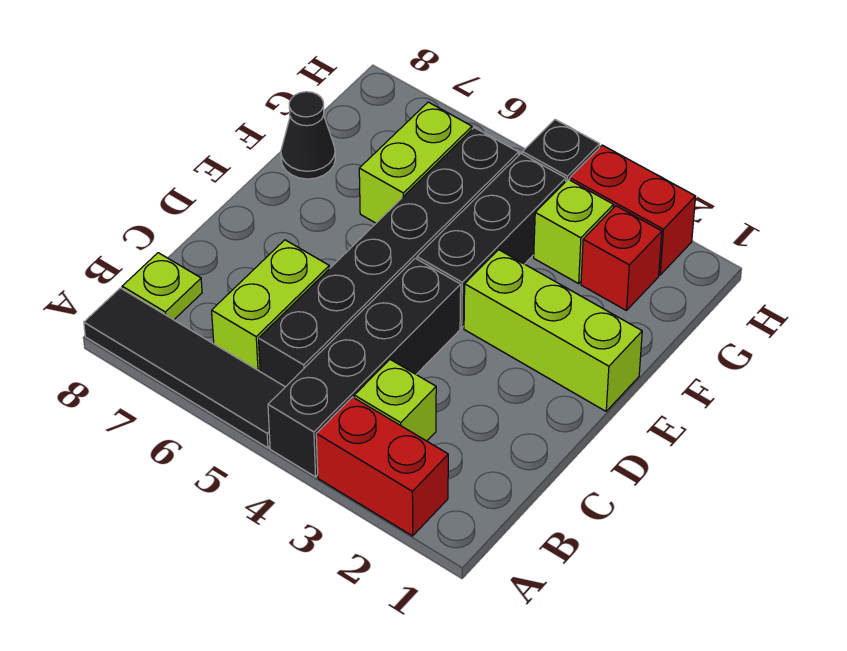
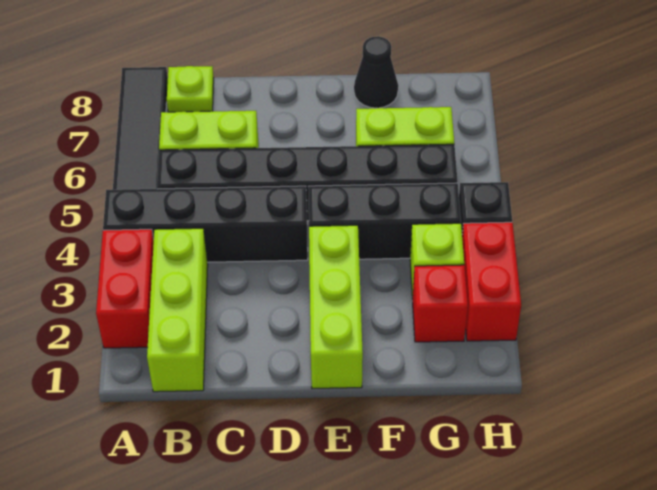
lime brick B3 level 1 -> lime brick B1:B3 level 1

